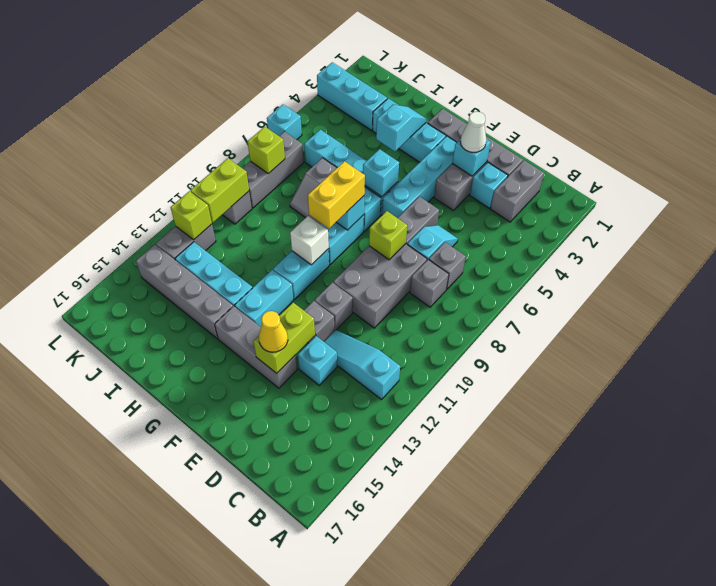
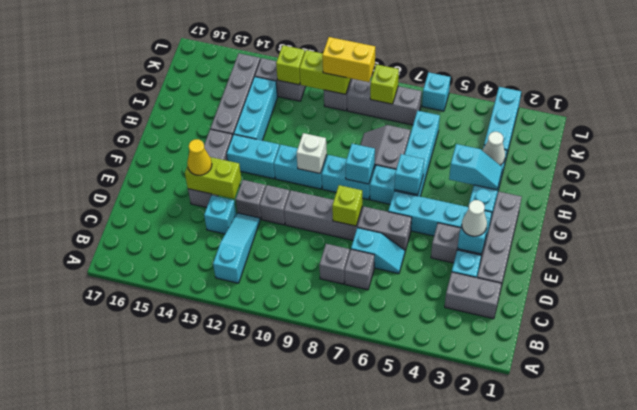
grey brick D8:E10 level 1 -> grey brick E8:E10 level 1
yellow brick G8:G9 level 3 -> yellow brick K9:K10 level 3
none -> white cone I3 level 2

